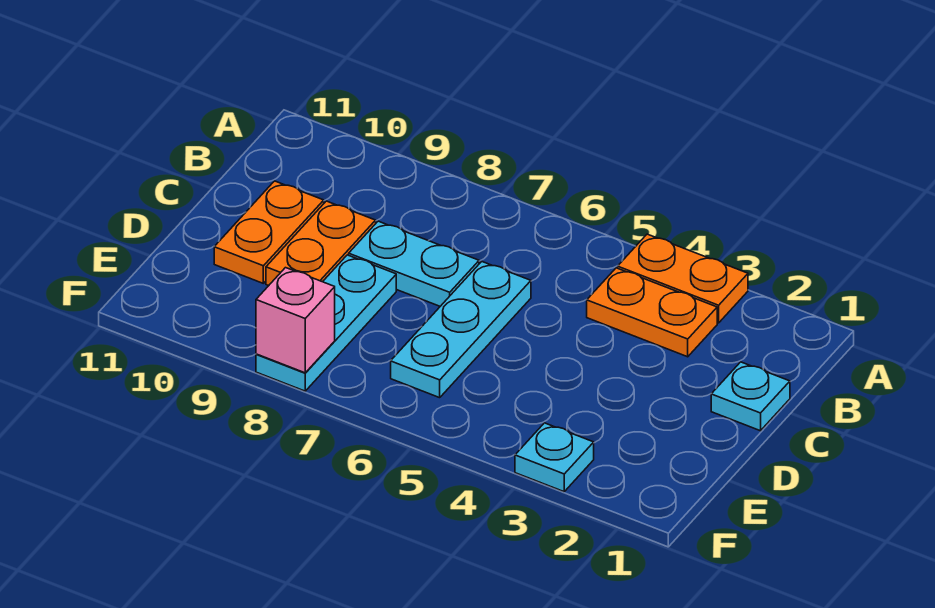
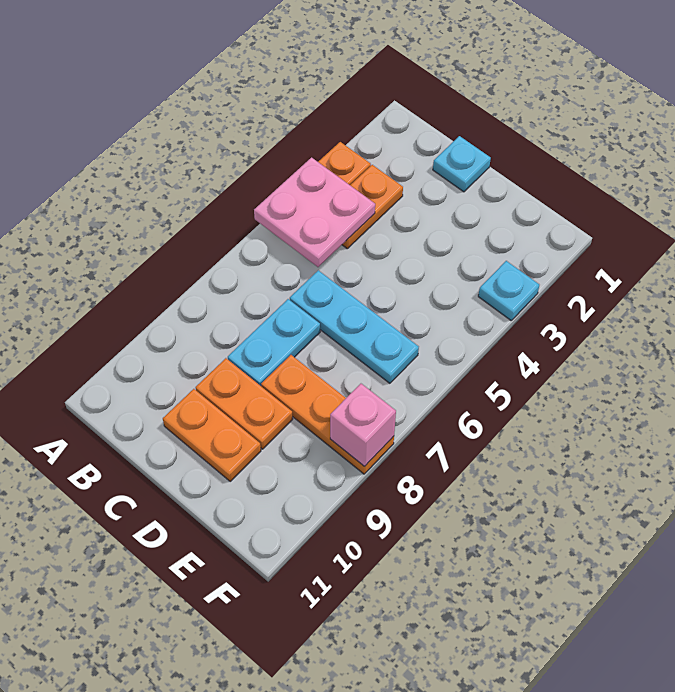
none -> pink plate A4:B5 level 2
cyan plate D8:F8 level 1 -> orange plate D8:F8 level 1

